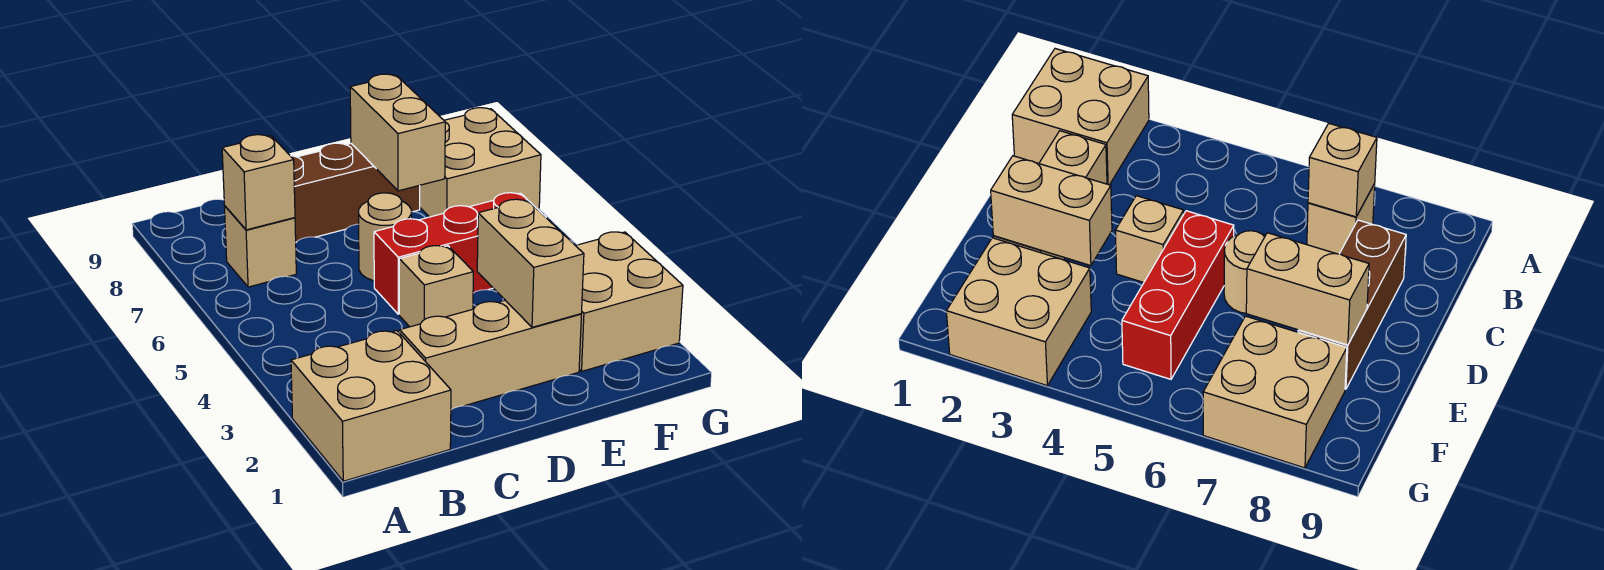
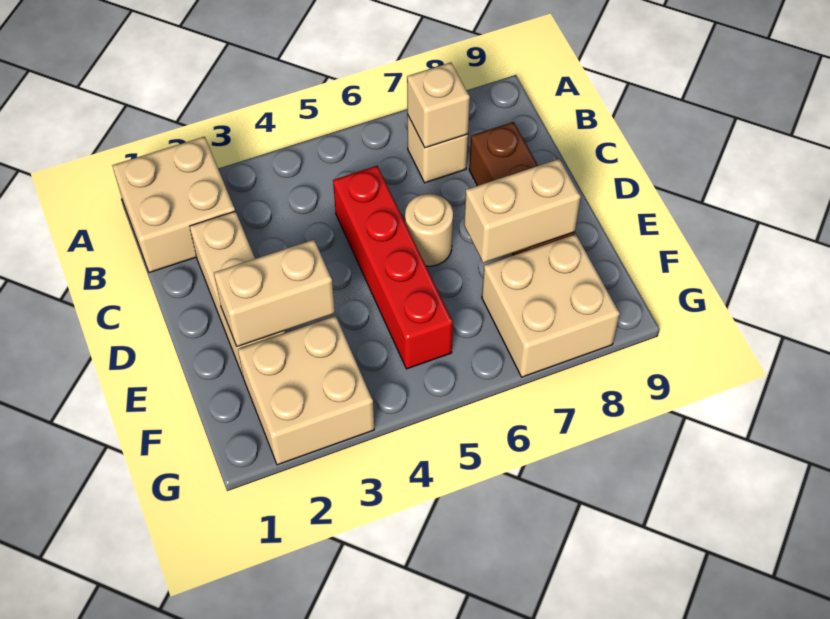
tan brick D4 level 1 -> none
red brick D5:F5 level 1 -> red brick C5:F5 level 1

